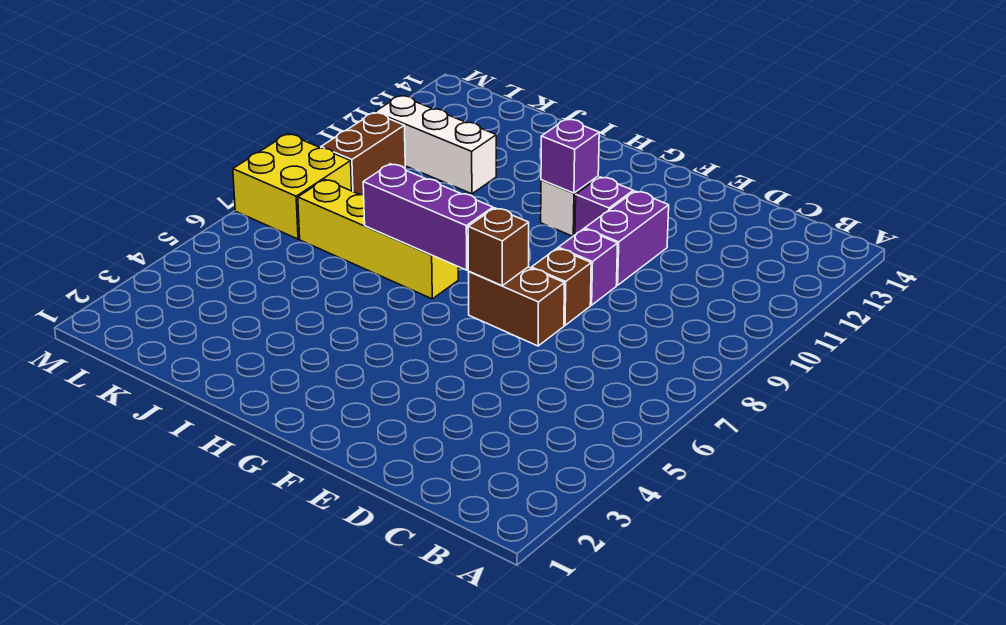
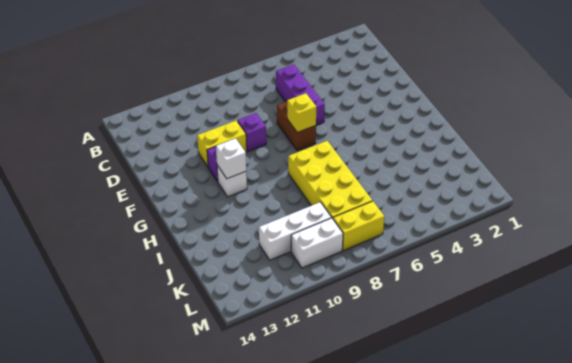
brown brick E8 level 1 -> none
purple brick E10:E11 level 1 -> yellow brick E10:E11 level 1
brown brick F7 level 2 -> yellow brick F7 level 2
purple brick G7:I7 level 2 -> purple brick C6:E6 level 1
purple brick G11 level 2 -> white brick G11 level 2
yellow brick H7:K7 level 1 -> yellow brick H7:K8 level 1
white brick J11:L11 level 1 -> white brick K9:K11 level 1
yellow brick L7:M8 level 1 -> yellow brick L7:L8 level 1
brown brick L9:L10 level 1 -> white brick L9:L10 level 1

